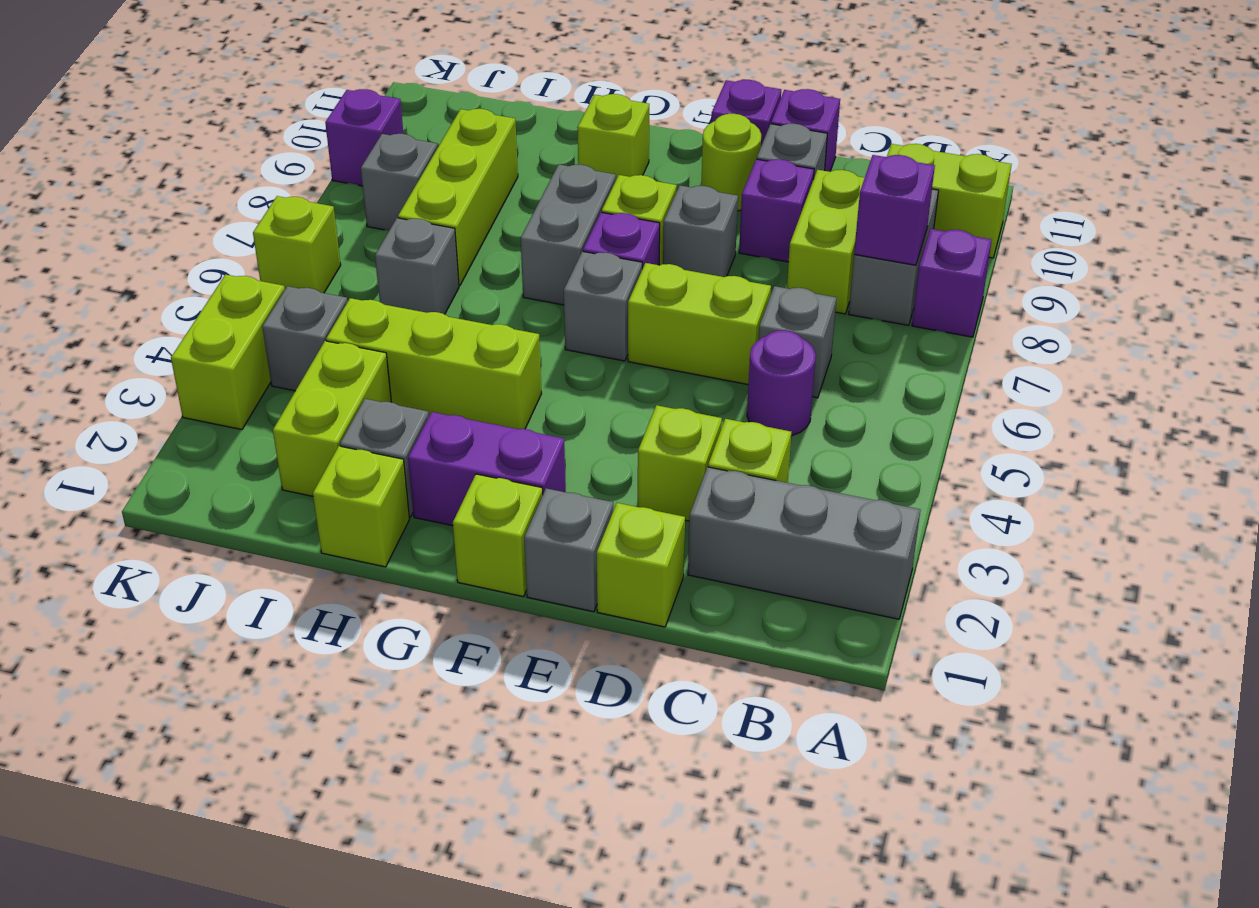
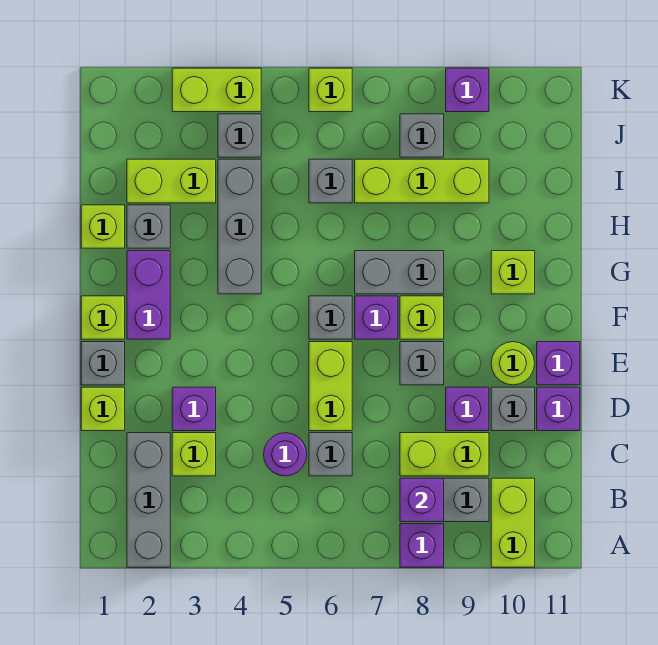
lime brick D3 level 1 -> purple brick D3 level 1
lime brick G4:I4 level 1 -> grey brick G4:I4 level 1

